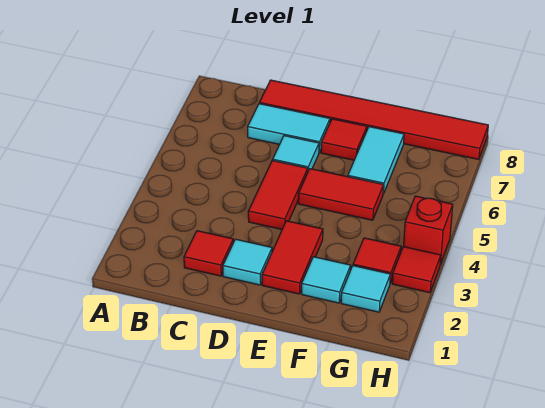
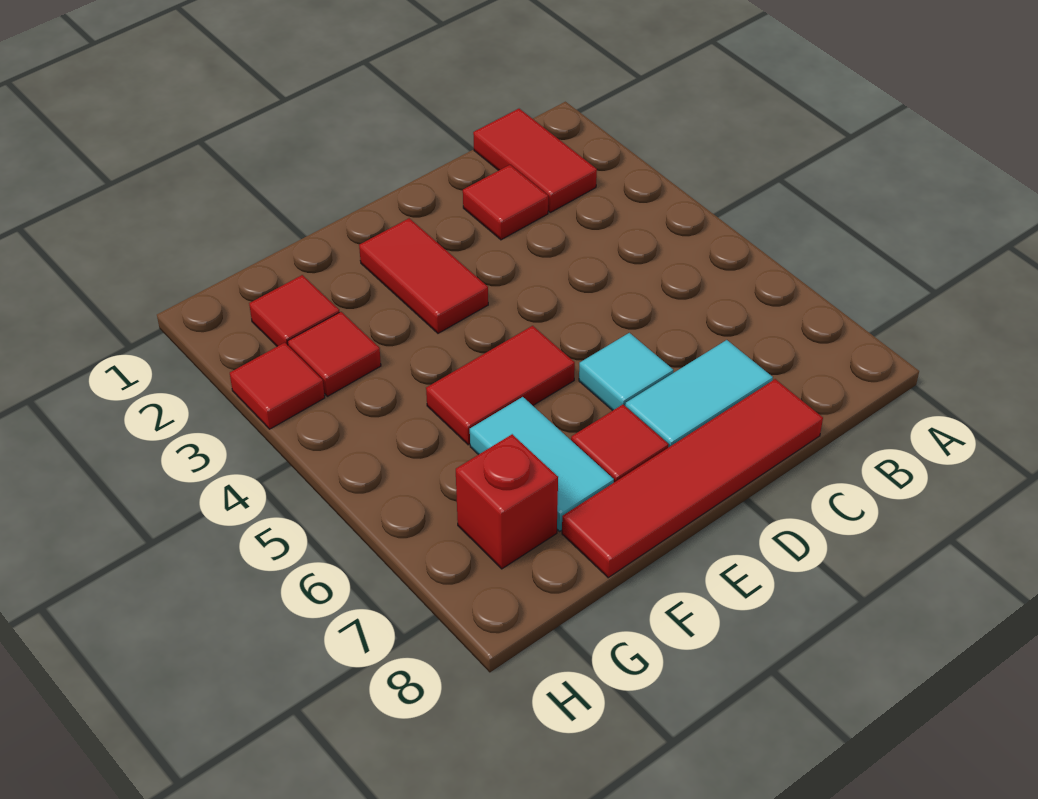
red tile C8:H8 level 1 -> red tile C8:F8 level 1
cyan tile D2 level 1 -> none
red tile D4:D5 level 1 -> red tile B1:B2 level 1
cyan tile F2 level 1 -> none
cyan tile G2 level 1 -> red tile G2 level 1
red brick H4 level 1 -> red brick G7 level 1

